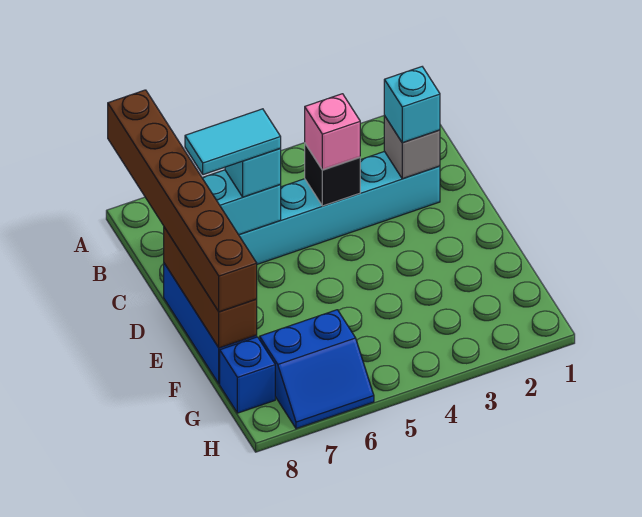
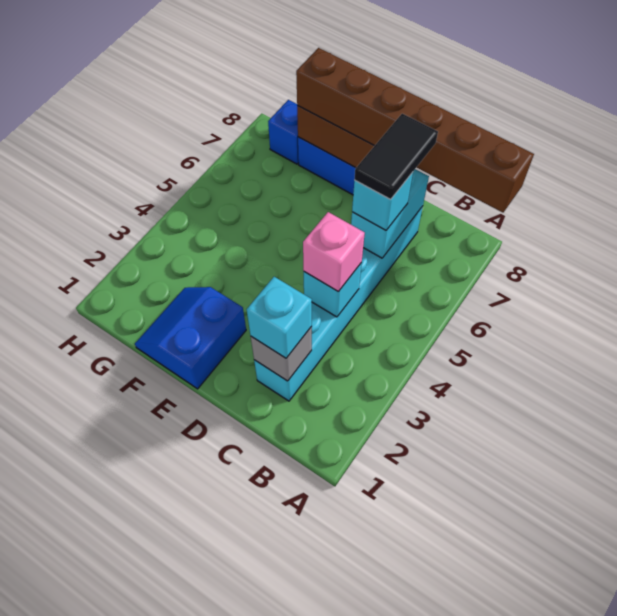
black brick C4 level 2 -> cyan brick C4 level 2
cyan tile C6:C7 level 4 -> black tile C6:C7 level 4
blue slope G6:H7 level 1 top G -> blue slope E1:F2 level 1 top E

